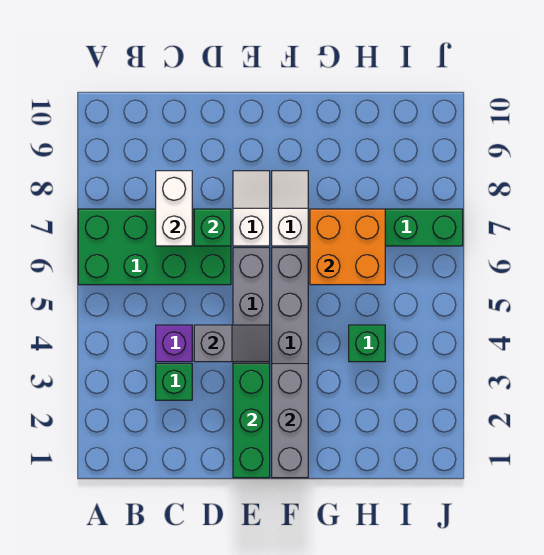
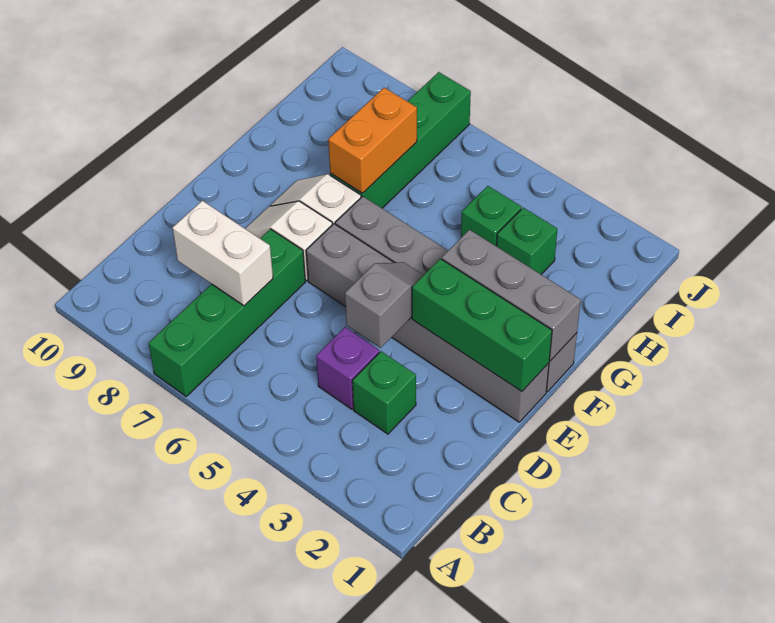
green brick A6:D7 level 1 -> green brick A7:D7 level 1
green brick D7 level 2 -> green brick H3 level 1
orange brick G6:H7 level 2 -> orange brick G7:H7 level 2

